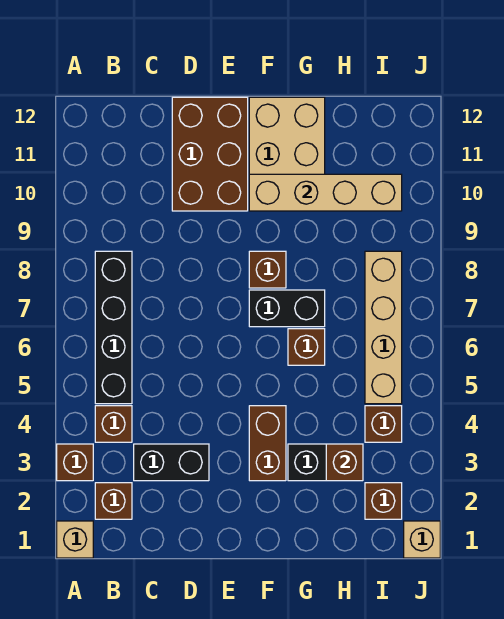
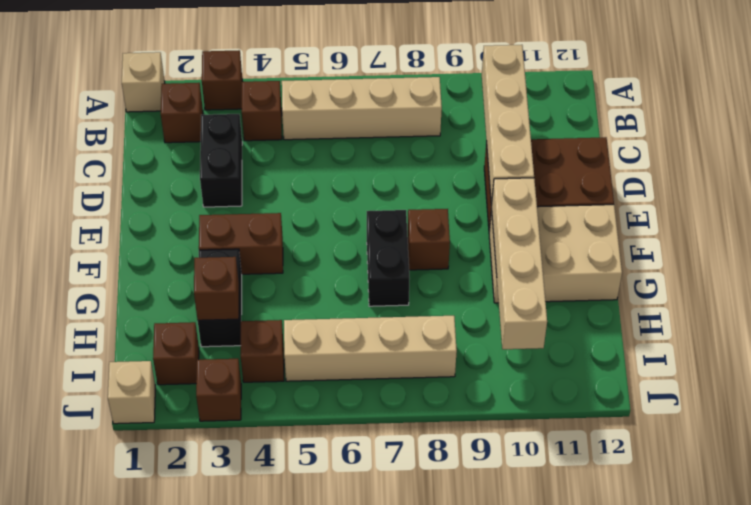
black brick B5:B8 level 1 -> tan brick B5:B8 level 1
none -> tan brick B10:E10 level 2
brown brick G6 level 1 -> brown brick J3 level 1

